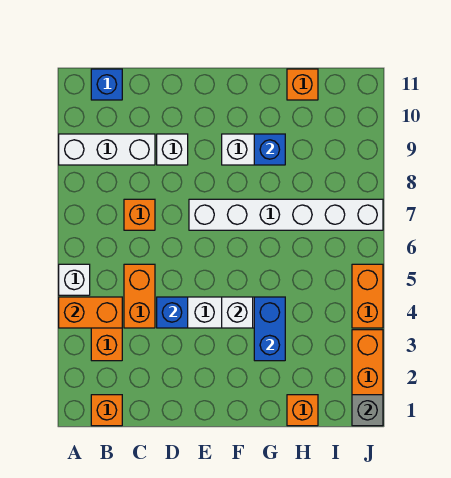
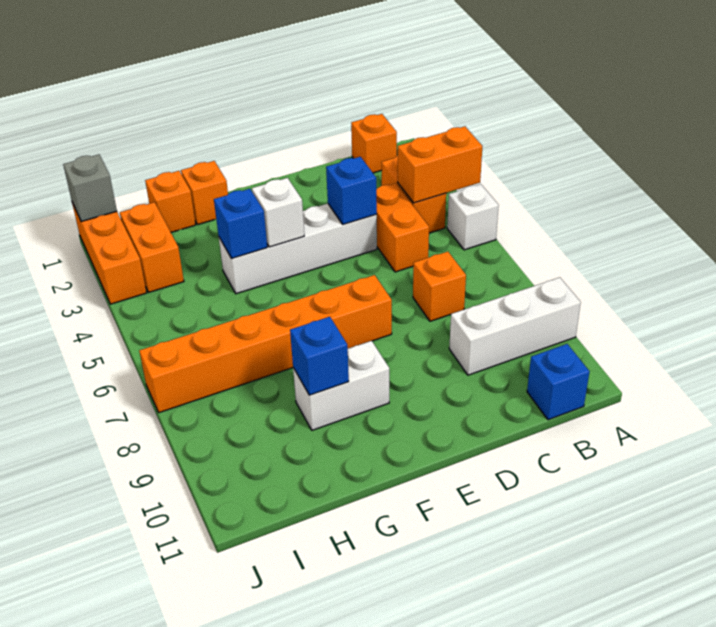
white brick D9 level 1 -> none
white brick E7:J7 level 1 -> orange brick E7:J7 level 1
blue brick G3:G4 level 2 -> blue brick G4 level 2
orange brick H11 level 1 -> orange brick G1 level 1
orange brick J4:J5 level 1 -> orange brick I2:I3 level 1

